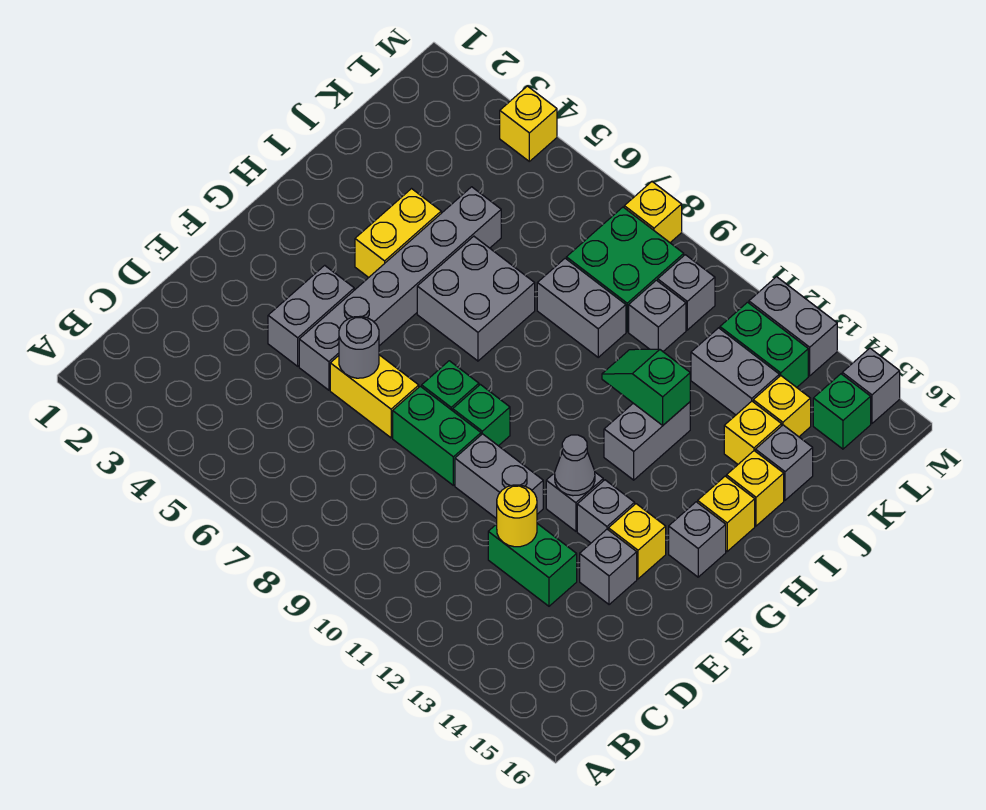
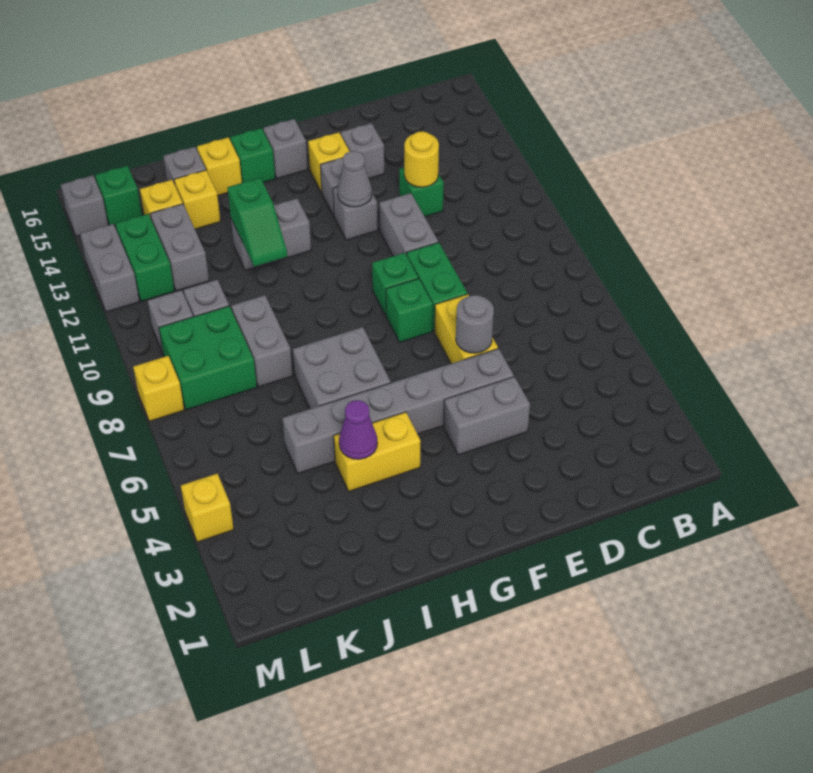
green brick D12:D13 level 1 -> green brick D12 level 1
yellow brick H15 level 1 -> green brick H15 level 1
none -> purple cone I4 level 2

